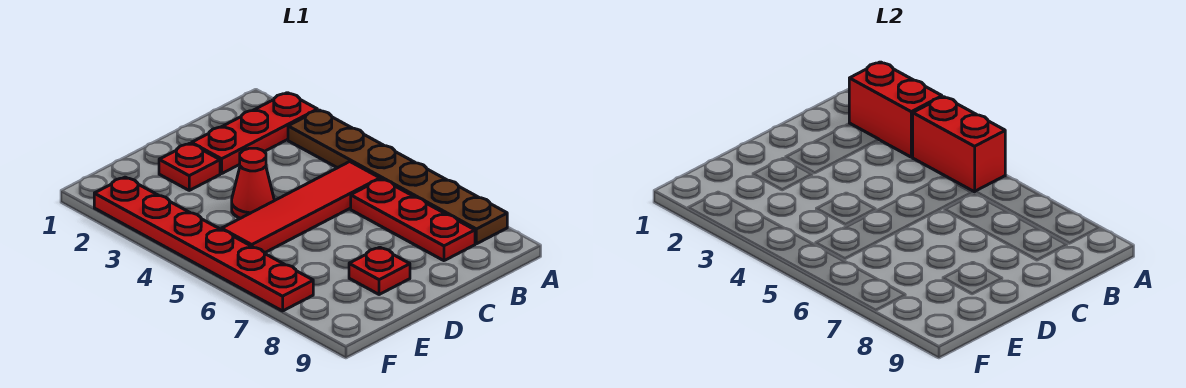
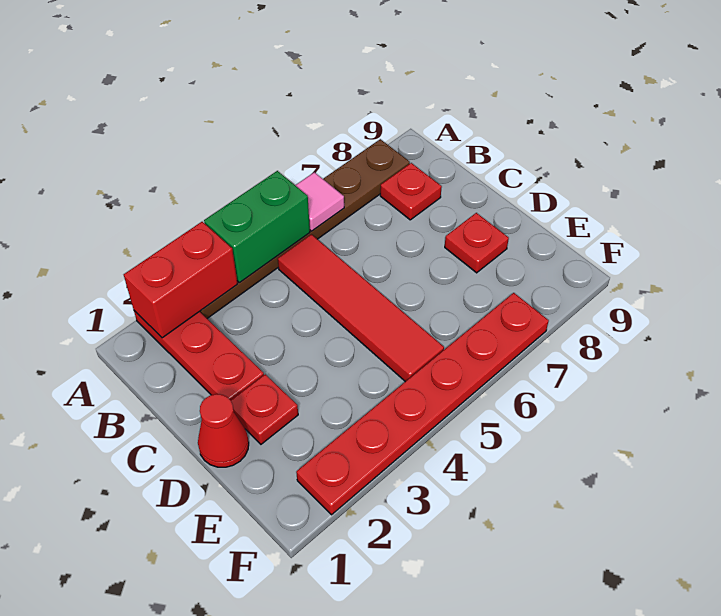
red brick A4:A5 level 2 -> green brick A4:A5 level 2
none -> pink tile A6 level 2
red plate B6:B8 level 1 -> red plate B8 level 1
red cone D4 level 1 -> red cone D1 level 1

